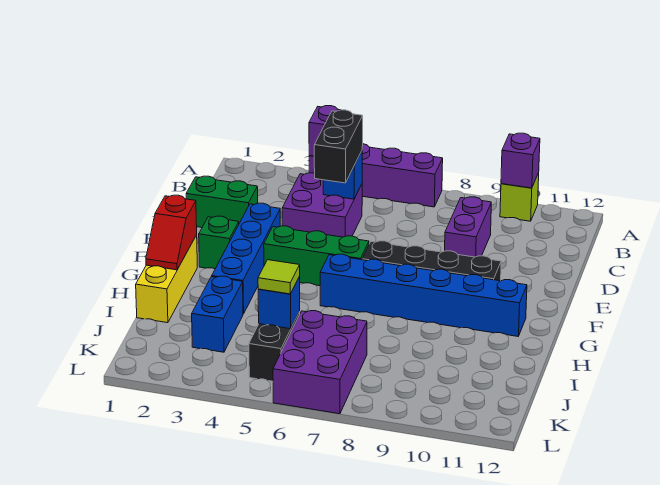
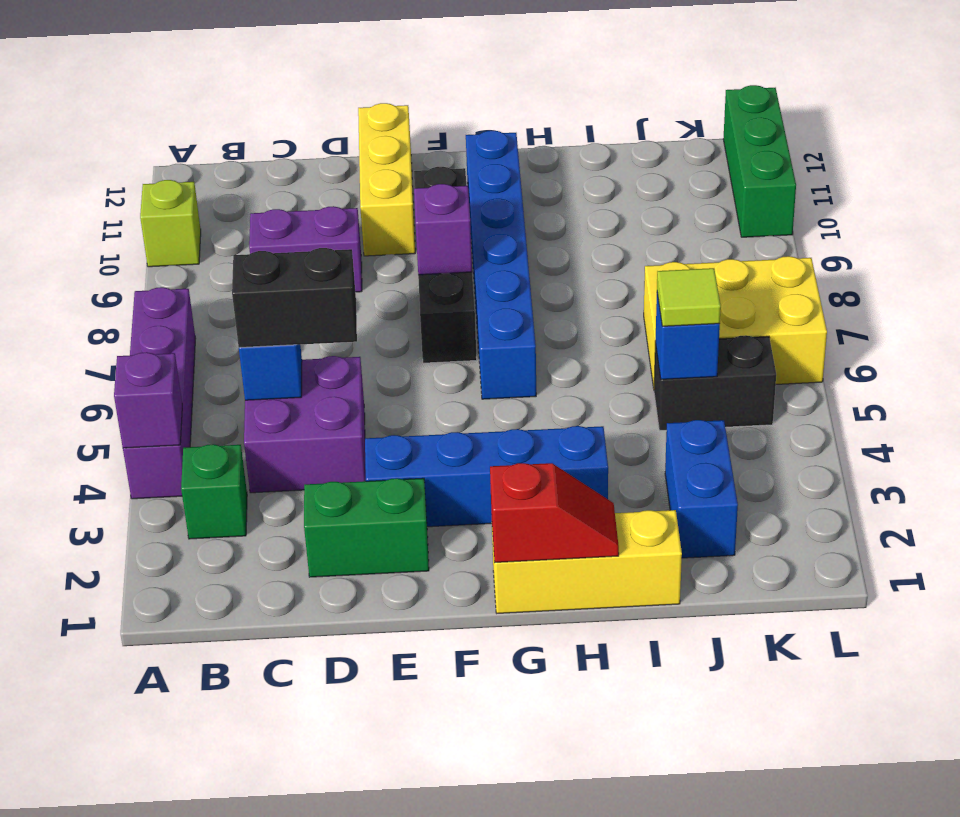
purple brick A10 level 2 -> purple brick F8 level 2
green brick D1:D2 level 1 -> green brick D2:E2 level 1
none -> yellow brick E10:E12 level 1
green brick F2 level 1 -> green brick B3 level 1
green brick F4:F6 level 1 -> green brick L10:L12 level 1
blue brick I3:J3 level 1 -> blue brick J2:J3 level 1
purple brick J6:L7 level 1 -> yellow brick J6:L7 level 1

